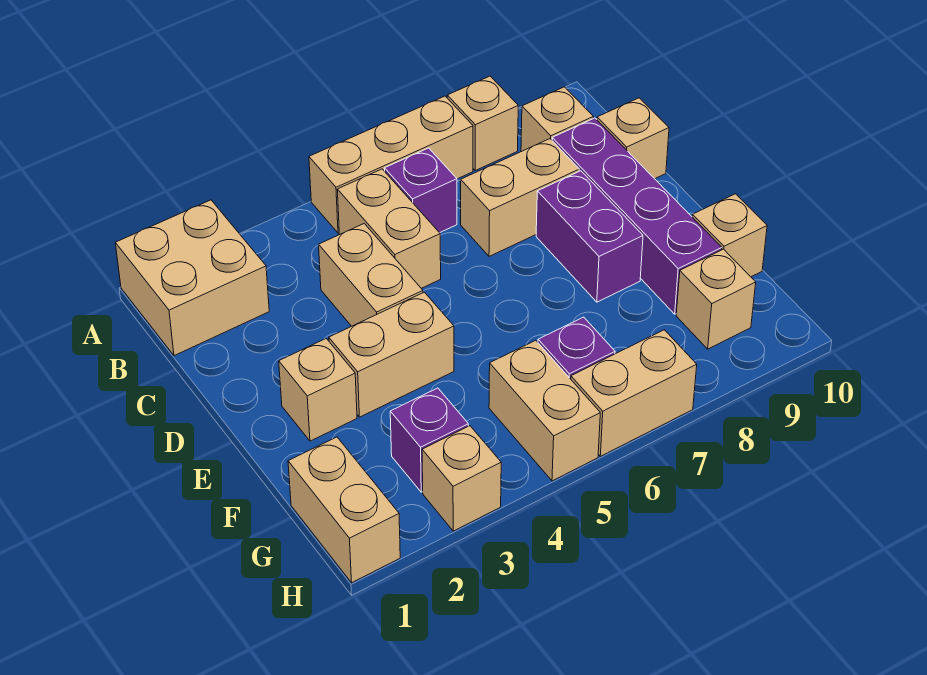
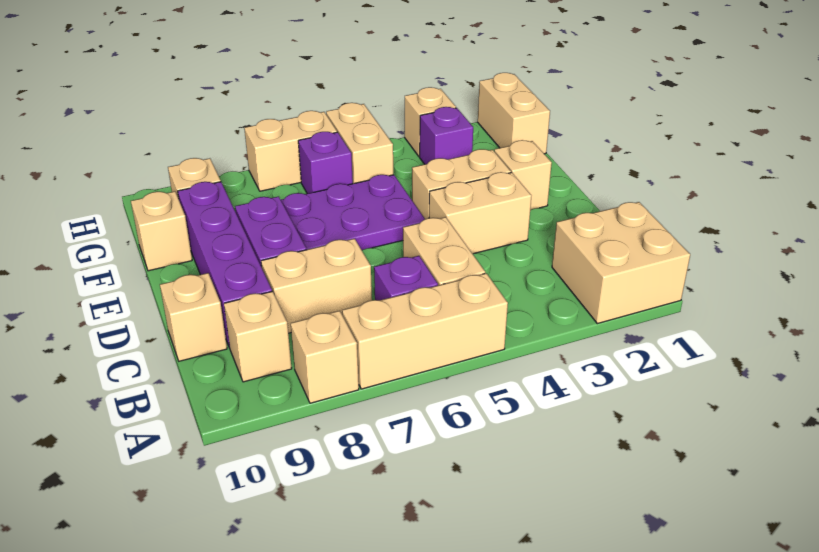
tan brick C4:D4 level 1 -> tan brick D3:D4 level 1
none -> purple plate E5:F7 level 1

